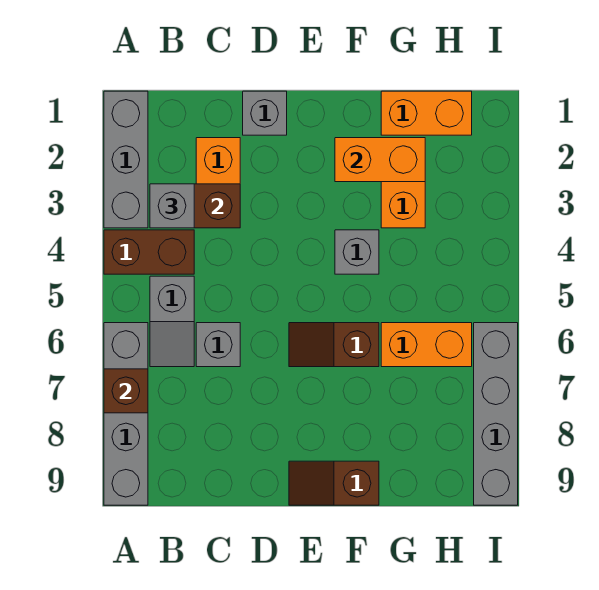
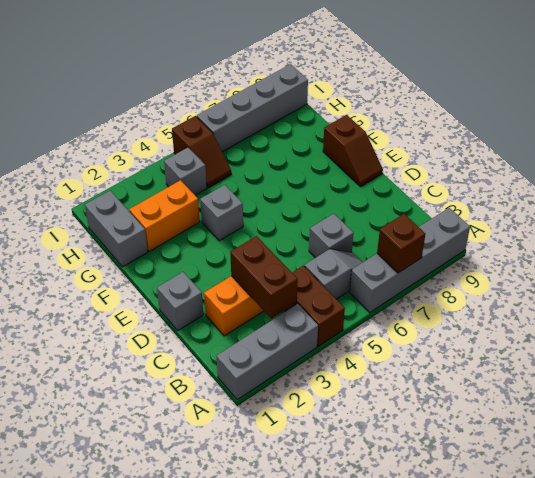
grey brick B3 level 3 -> grey brick H4 level 1
brown slope E6:F6 level 1 top F -> brown slope H5:I5 level 1 top I
orange brick F2:G2 level 2 -> none
orange brick G1:H1 level 1 -> grey brick G1:H1 level 1
orange brick G6:H6 level 1 -> none

